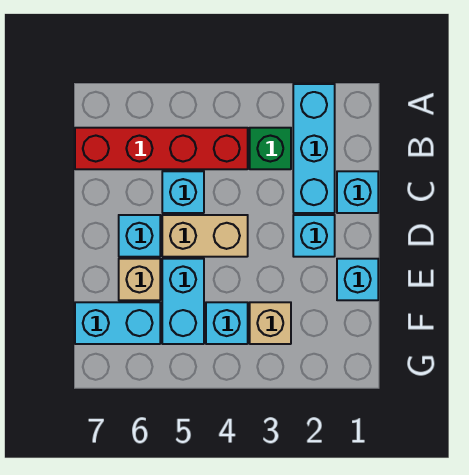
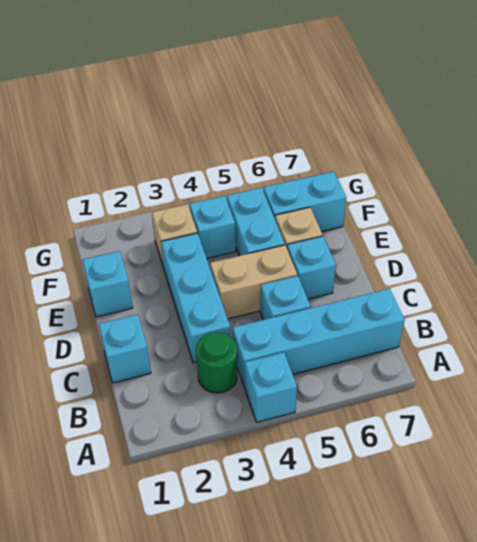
cyan brick A2:C2 level 1 -> cyan brick C3:E3 level 1
green brick B3 level 1 -> green round brick B3 level 1
red brick B4:B7 level 1 -> cyan brick B4:B7 level 1
cyan brick D2 level 1 -> cyan brick A4 level 1

